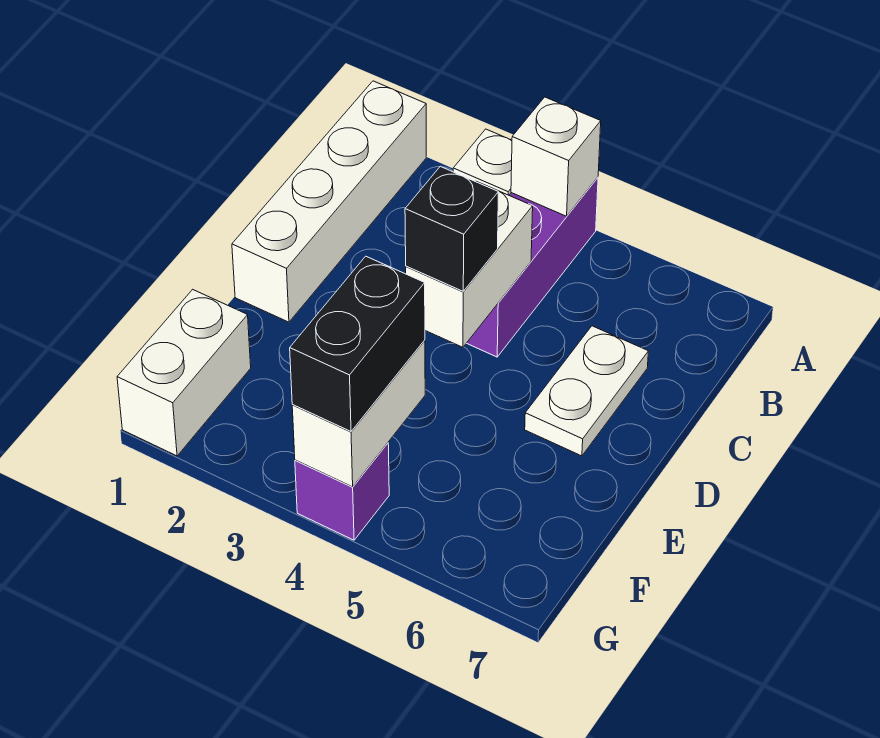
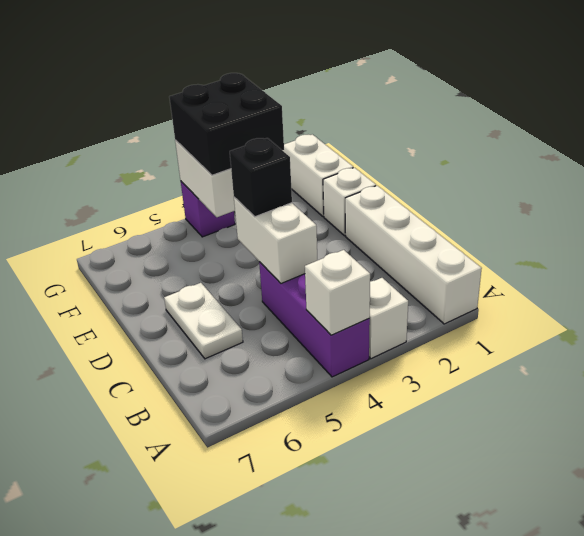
none -> white brick E1 level 1
black brick F4:G4 level 3 -> black brick F3:G4 level 3

